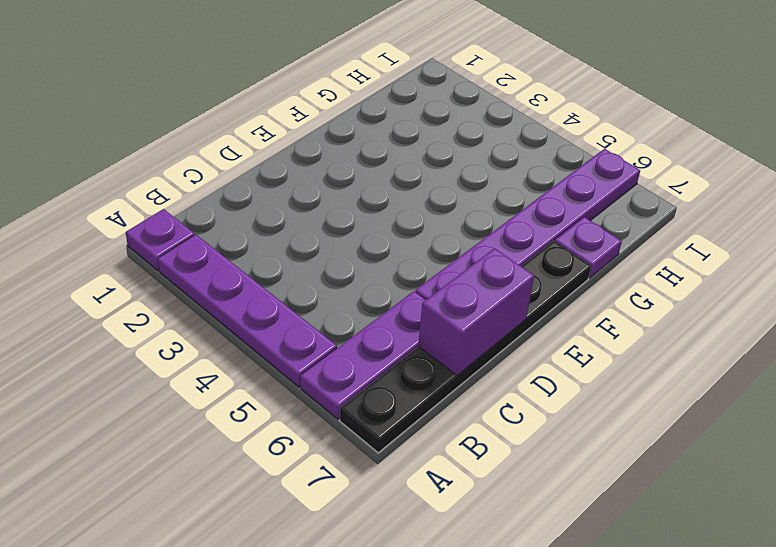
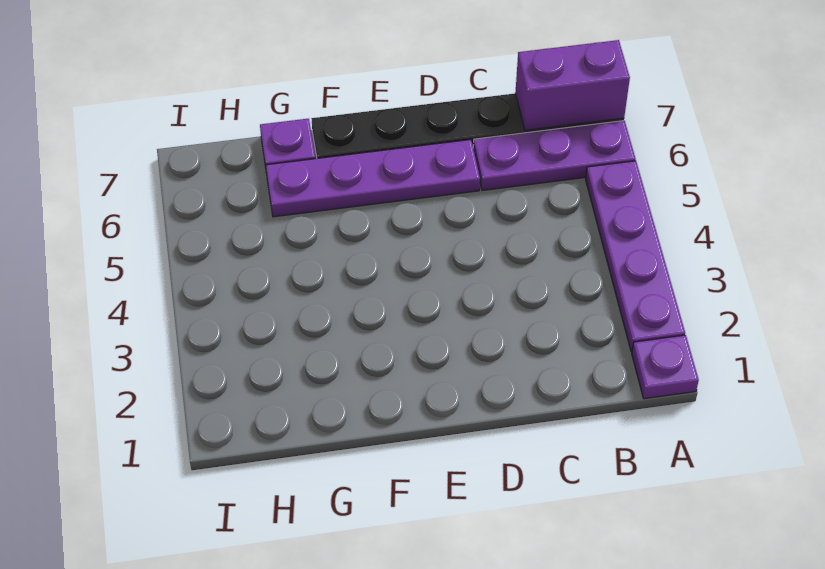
purple brick C7:D7 level 2 -> purple brick A7:B7 level 2
purple plate D6:I6 level 1 -> purple plate D6:G6 level 1

